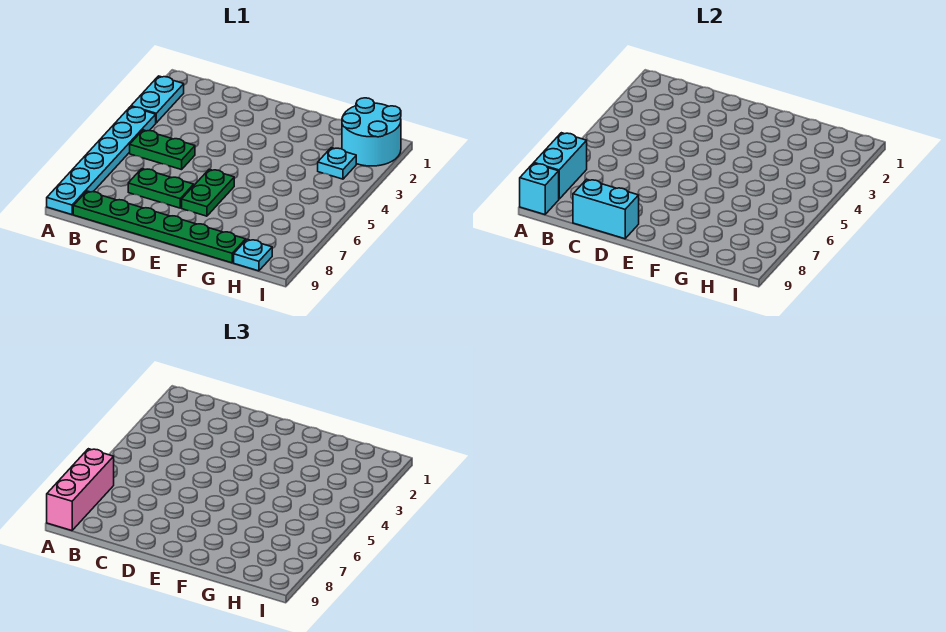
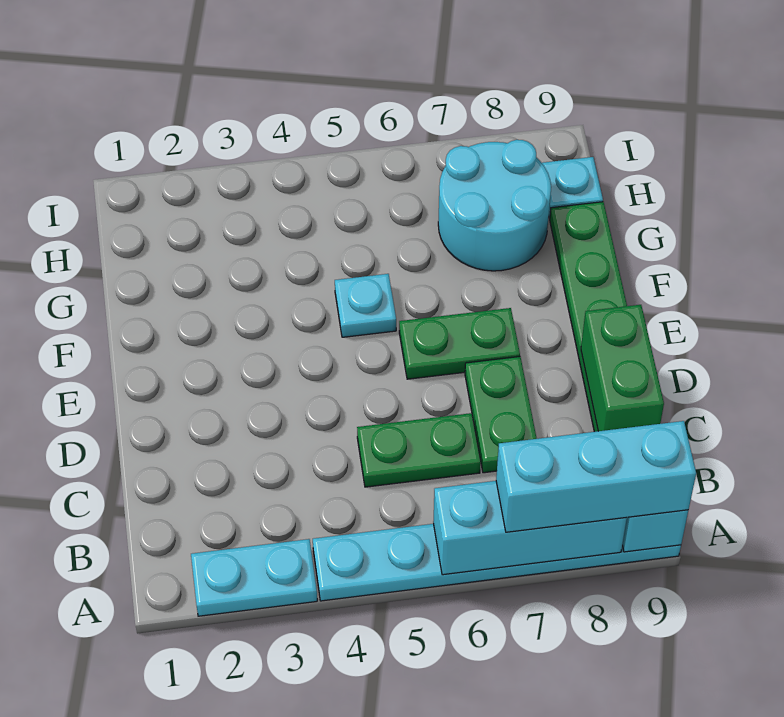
cyan brick A7:A8 level 2 -> cyan brick A6:A8 level 2
pink brick A7:A9 level 3 -> cyan brick A7:A9 level 3
green plate B5:C5 level 1 -> green plate C5:C6 level 1
cyan brick C9:D9 level 2 -> green brick C9:D9 level 2
cyan round brick H1:I2 level 1 -> cyan round brick G7:H8 level 1
cyan plate H3 level 1 -> cyan plate F5 level 1

